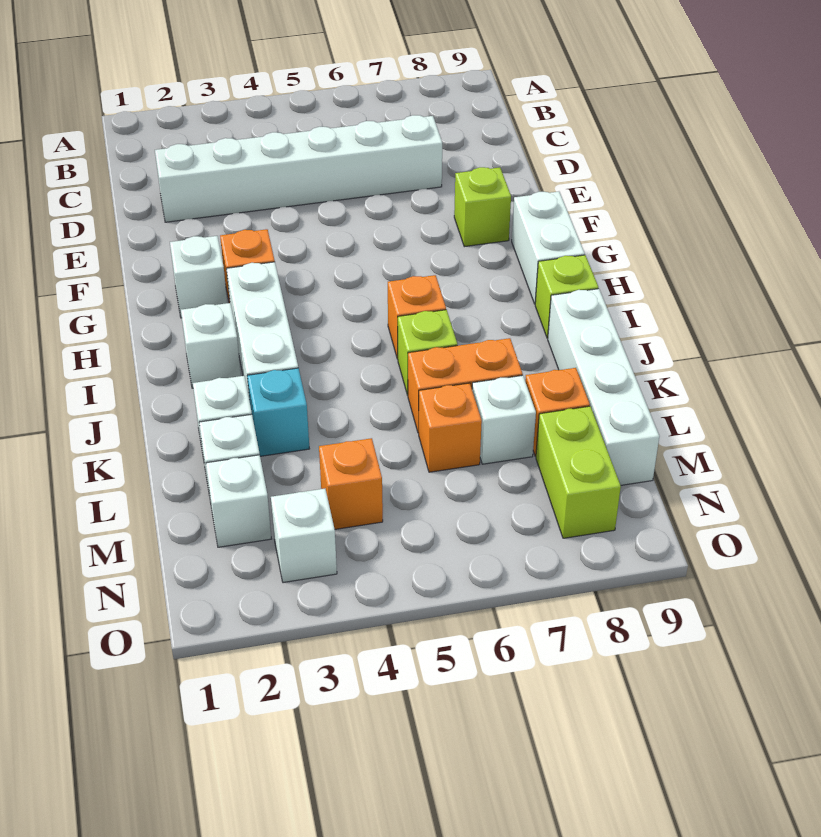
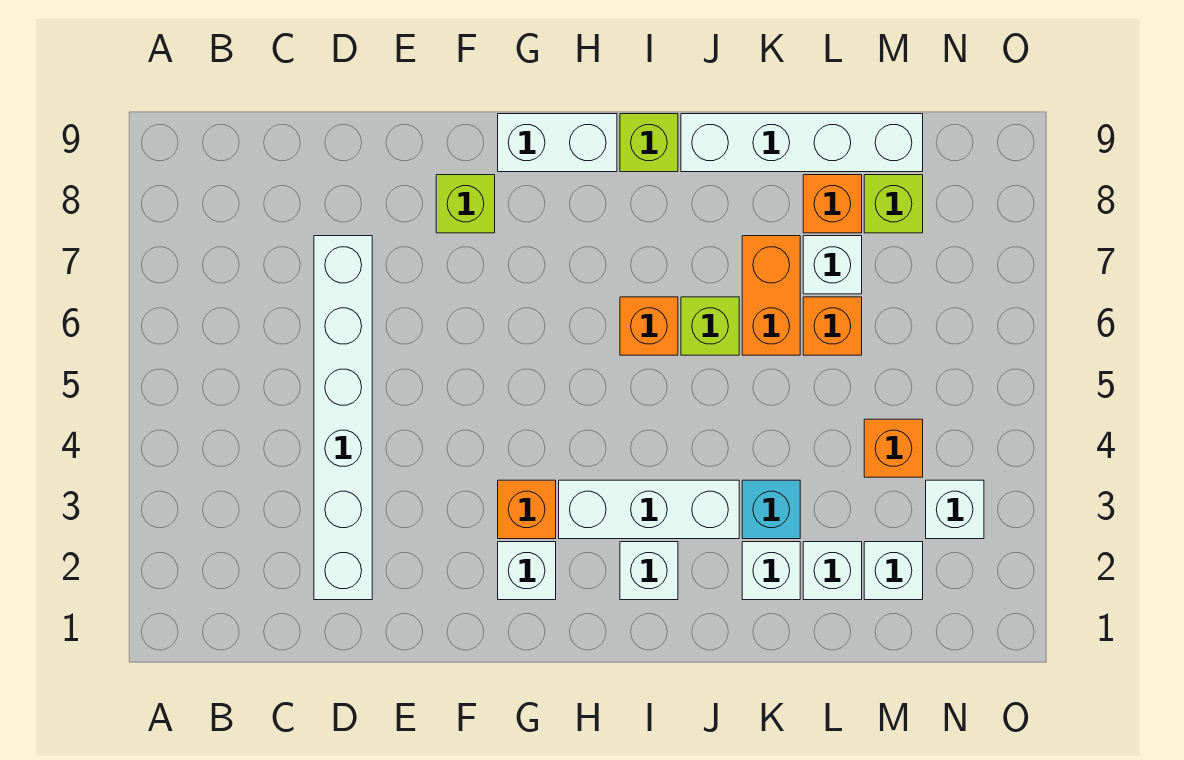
lime brick M8:N8 level 1 -> lime brick M8 level 1

